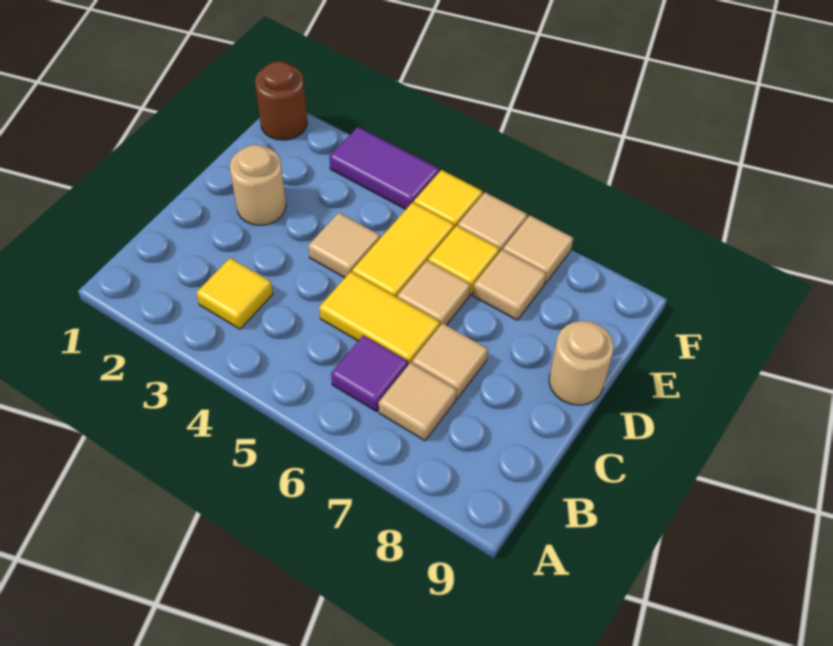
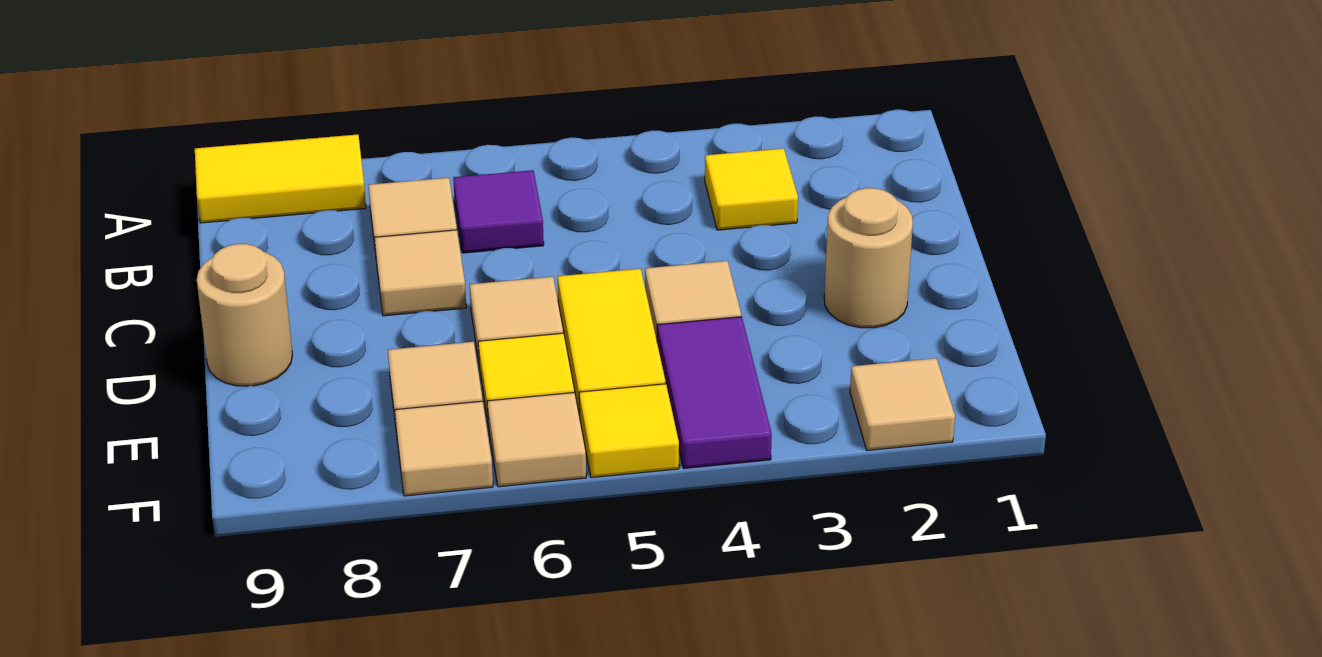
yellow tile C5:C6 level 1 -> yellow tile A8:A9 level 1
brown round brick F1 level 1 -> none
none -> tan tile F2 level 1
purple tile F3:F4 level 1 -> purple tile E4:F4 level 1

